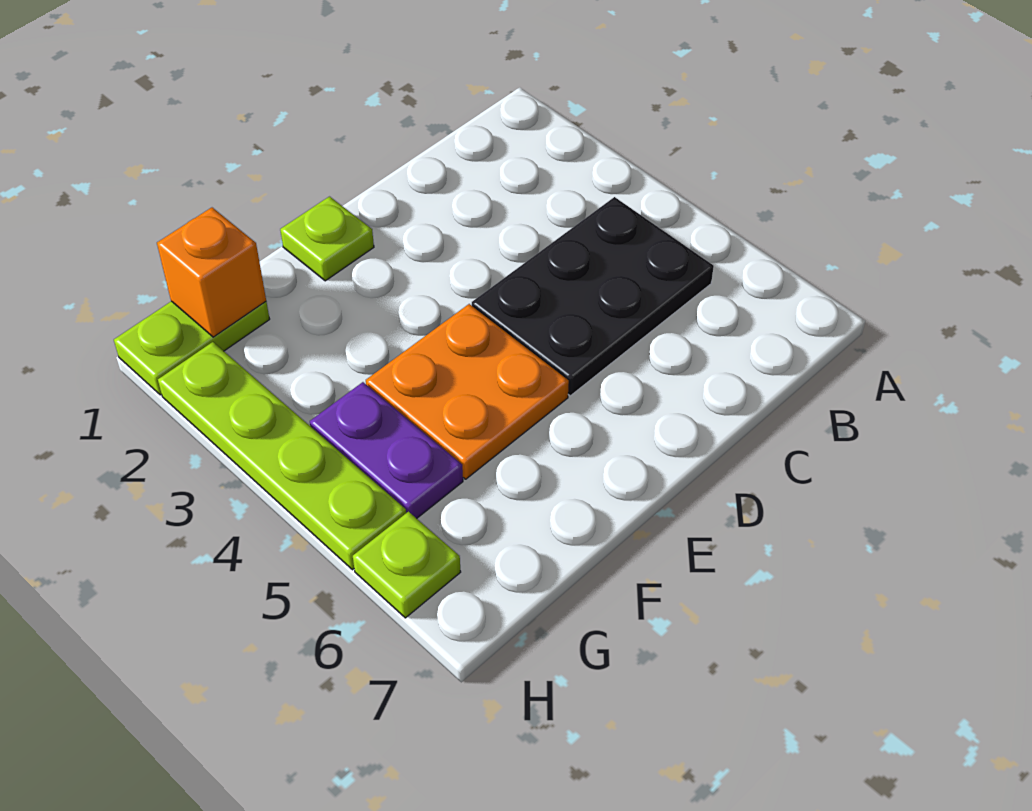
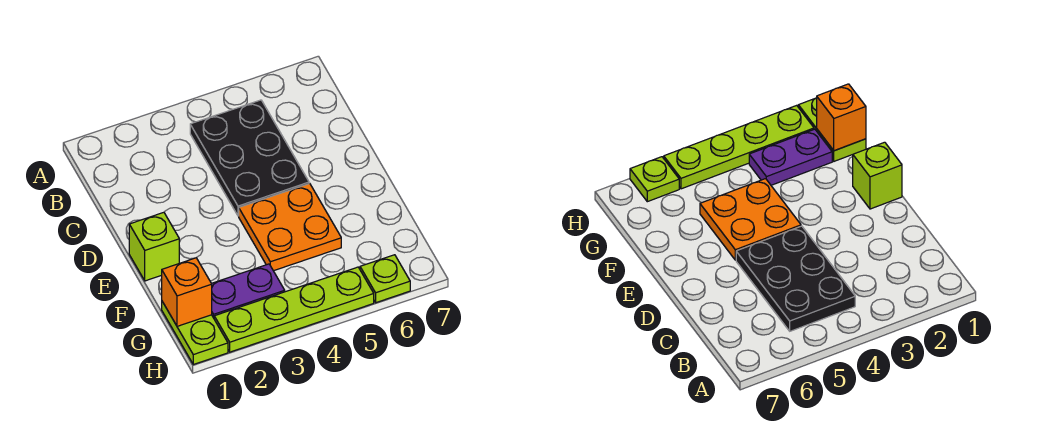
lime plate E1 level 1 -> lime brick E1 level 1
purple plate G4:G5 level 1 -> purple plate G2:G3 level 1

